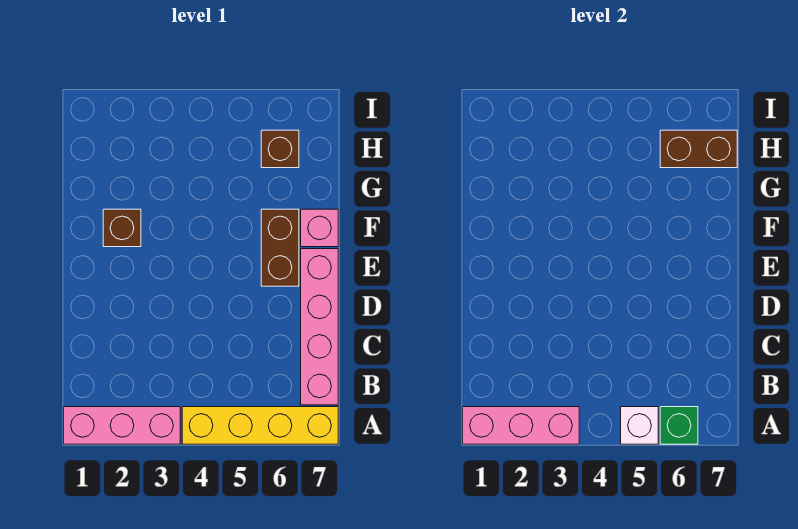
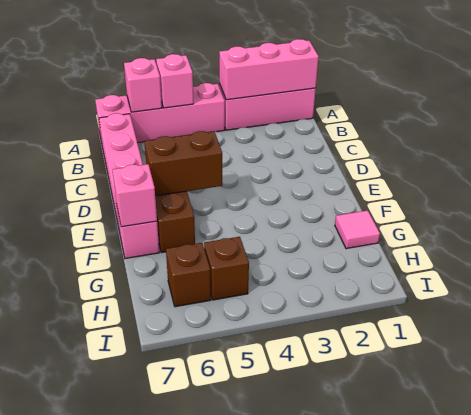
yellow brick A4:A7 level 1 -> pink brick A4:A7 level 1
white brick A5 level 2 -> pink brick A5 level 2
green brick A6 level 2 -> pink brick A6 level 2
brown brick F2 level 1 -> brown brick H5 level 1
none -> pink brick F7 level 2
none -> pink tile G1 level 1
brown brick H6:H7 level 2 -> brown brick E5:E6 level 2

